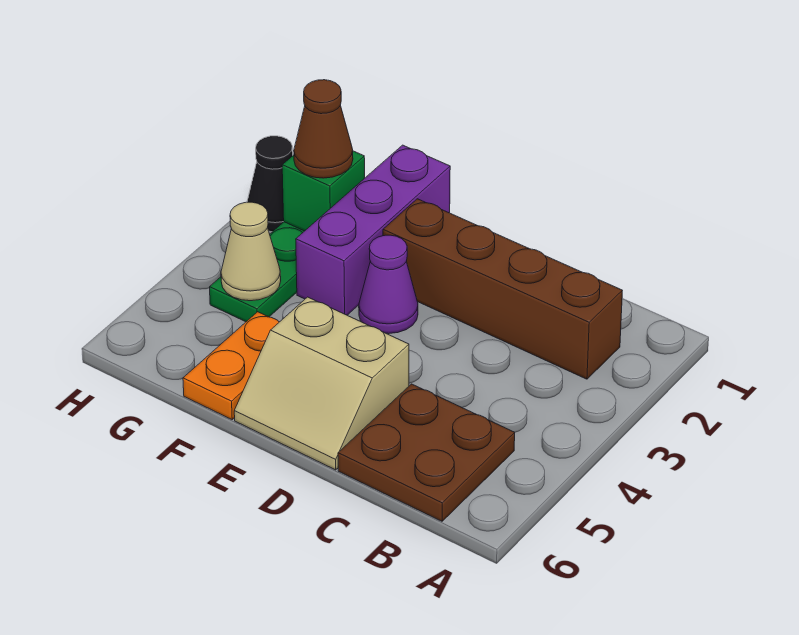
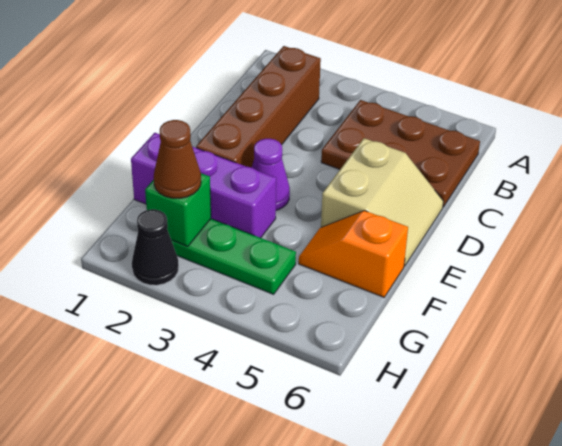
brown plate B5:C6 level 1 -> brown plate B4:C6 level 1
orange plate F5:F6 level 1 -> orange slope F5:F6 level 1 top 6
tan cone G4 level 2 -> none

